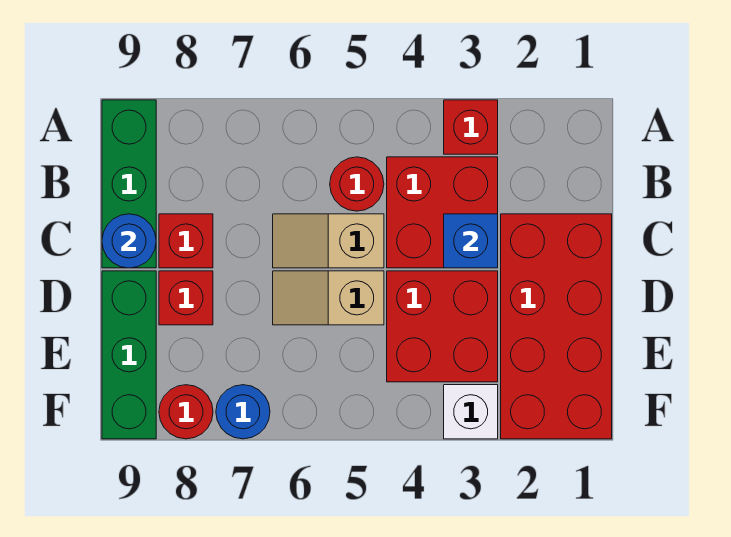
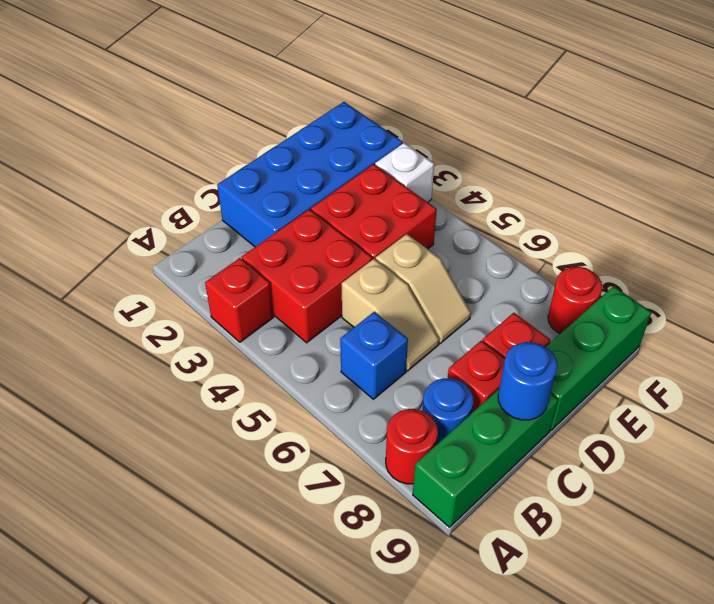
red round brick B5 level 1 -> red round brick A8 level 1
red brick C1:F2 level 1 -> blue brick C1:F2 level 1
blue brick C3 level 2 -> blue brick B6 level 1
blue round brick F7 level 1 -> blue round brick B8 level 1

